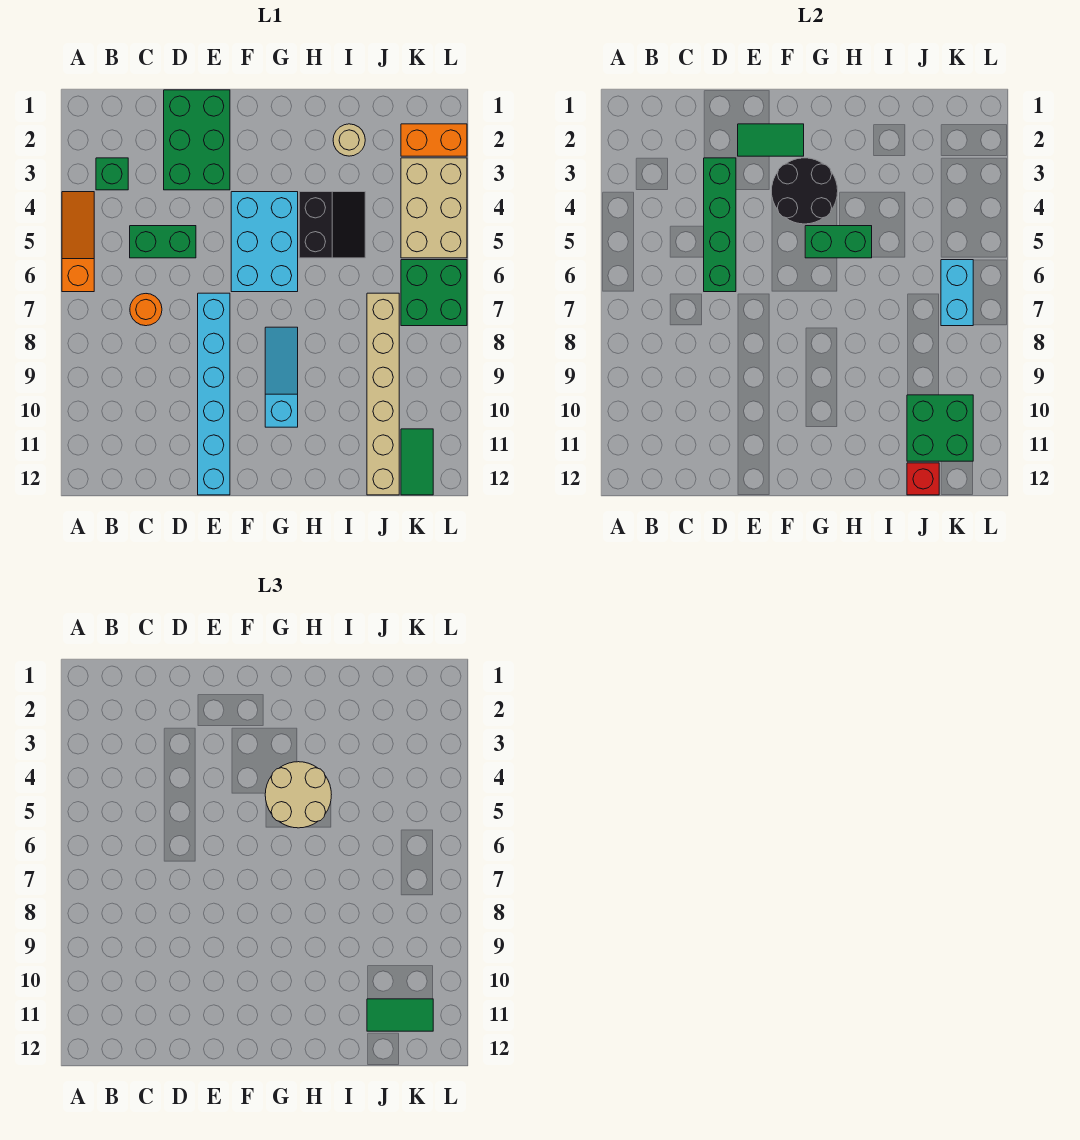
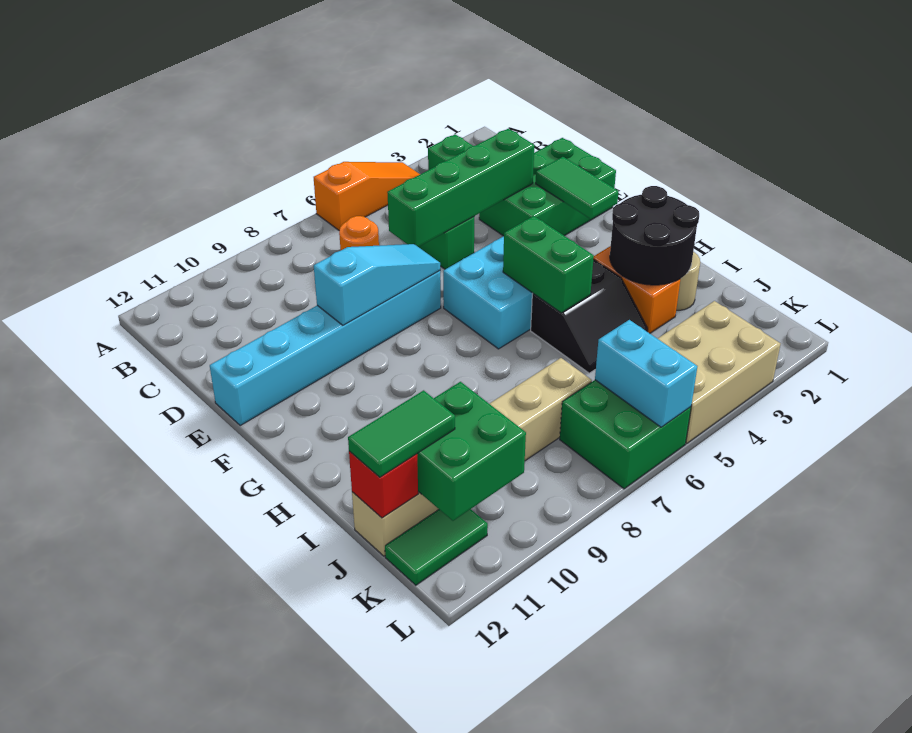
black round brick F3:G4 level 2 -> black round brick H2:I3 level 2
tan round brick G4:H5 level 3 -> none
cyan slope G8:G10 level 1 top 10 -> cyan slope E7:E9 level 2 top 9
green tile J11:K11 level 3 -> green tile J11:J12 level 3
orange brick K2:L2 level 1 -> orange brick H3:I3 level 1
cyan brick K6:K7 level 2 -> cyan brick K6:L6 level 2

